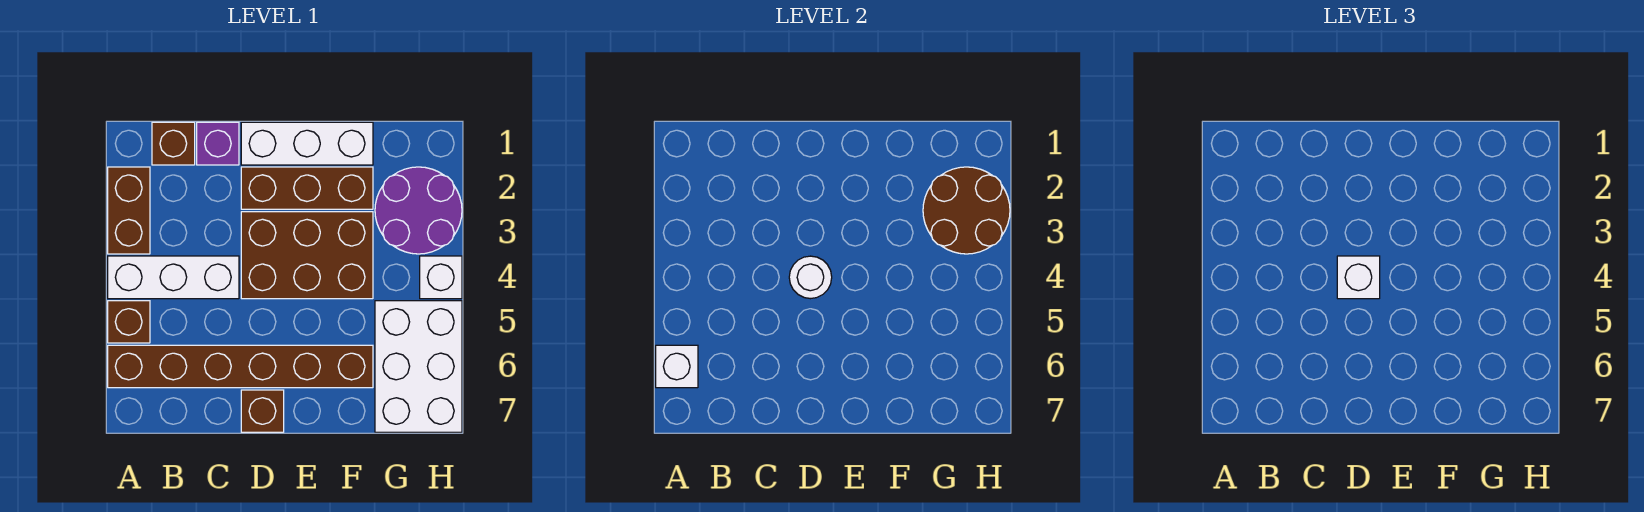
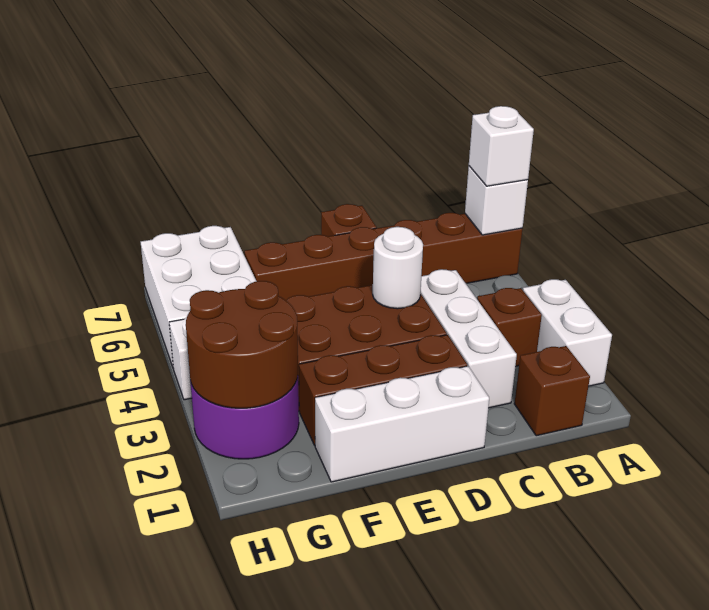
brown brick A2:A3 level 1 -> white brick A2:A3 level 1
white brick A4:C4 level 1 -> white brick C2:C4 level 1
brown brick A5 level 1 -> brown brick B3 level 1
purple brick C1 level 1 -> none
white brick D4 level 3 -> white brick A6 level 3

